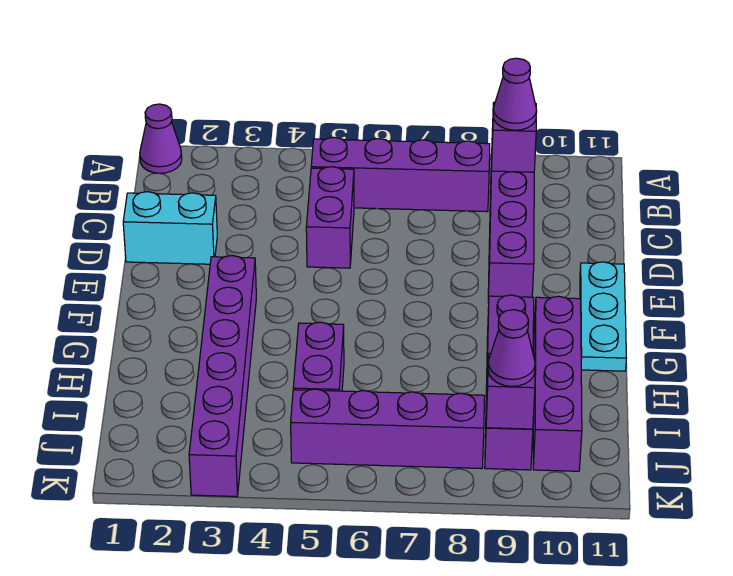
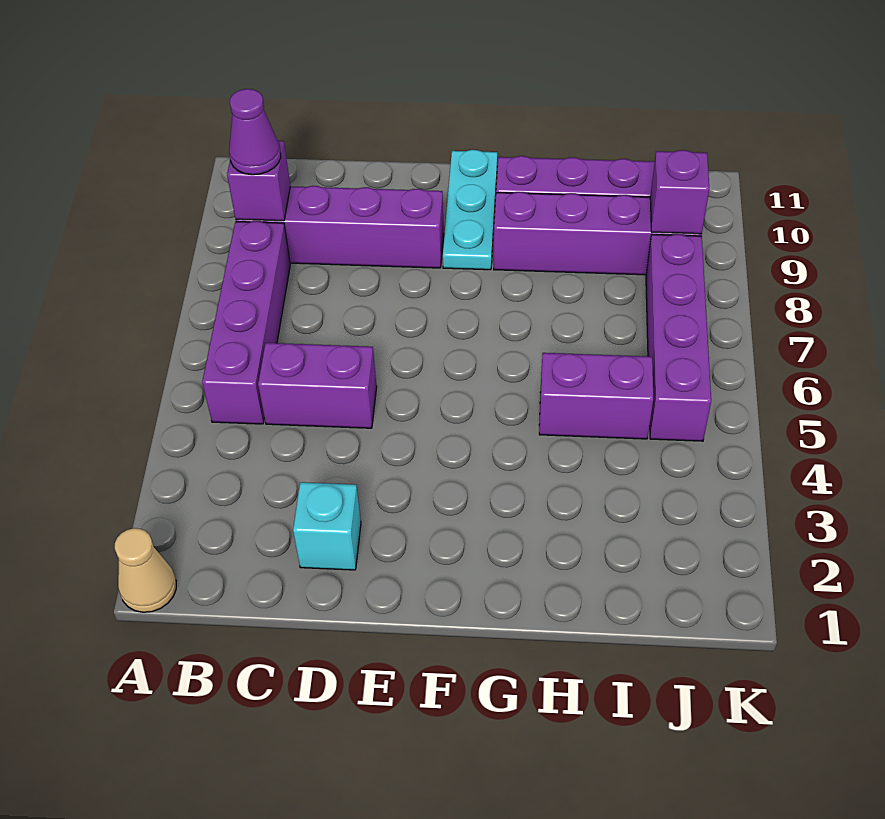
purple cone A1 level 1 -> tan cone A1 level 1
cyan brick D1:D2 level 1 -> cyan brick D2 level 1
cyan plate E11:G11 level 1 -> cyan plate F9:F11 level 1
purple brick F3:K3 level 1 -> none
purple cone J9 level 3 -> none

